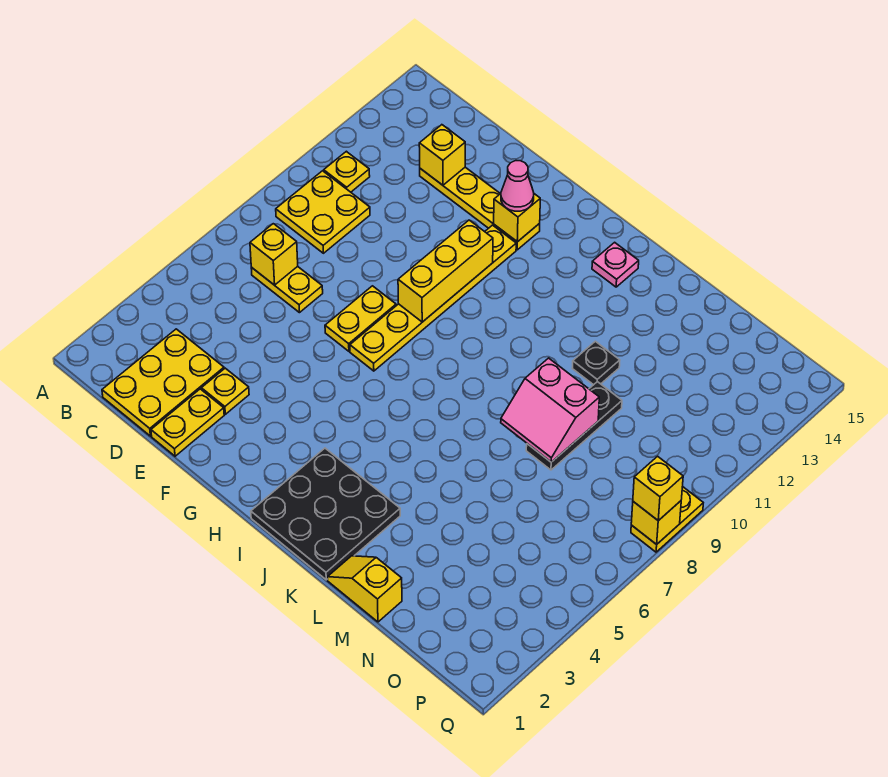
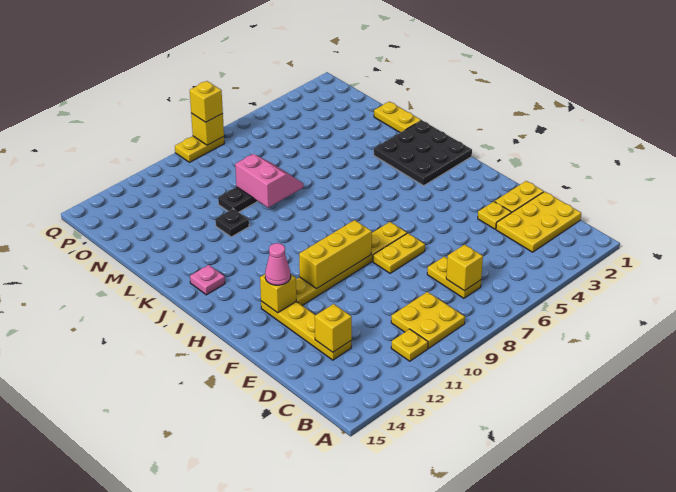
yellow slope L1:M1 level 1 top M -> yellow plate L1:M1 level 1

